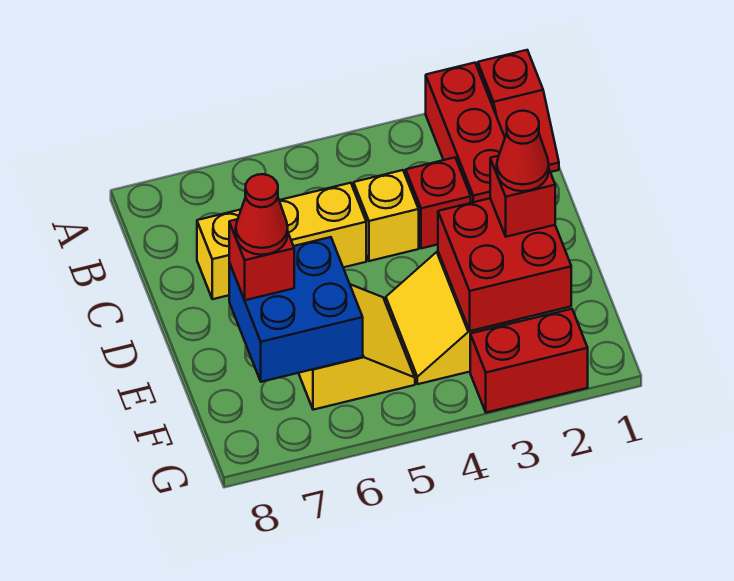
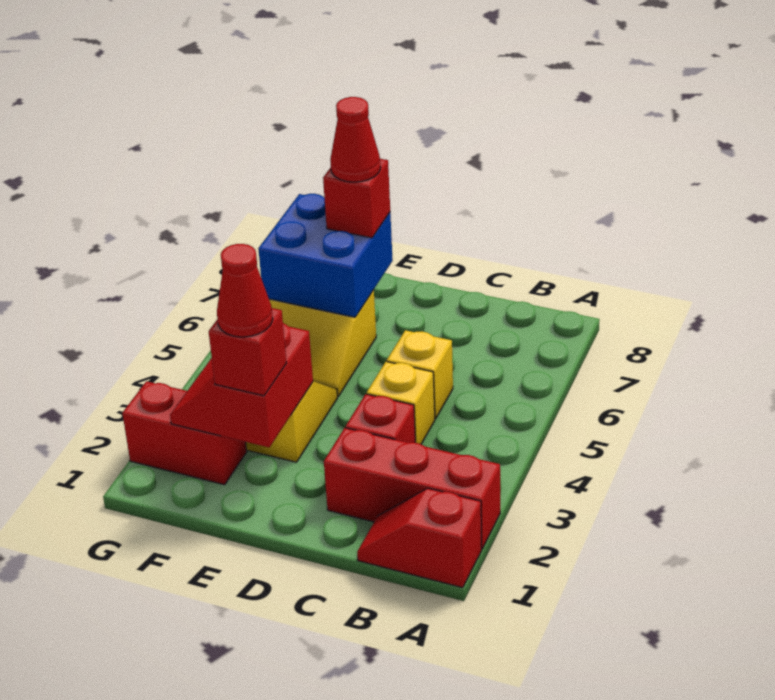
yellow brick C5:C7 level 1 -> yellow brick C5 level 1
red brick E2:F3 level 2 -> red slope E2:F3 level 2 top E
red brick G2:G3 level 1 -> red brick F2:G2 level 1

